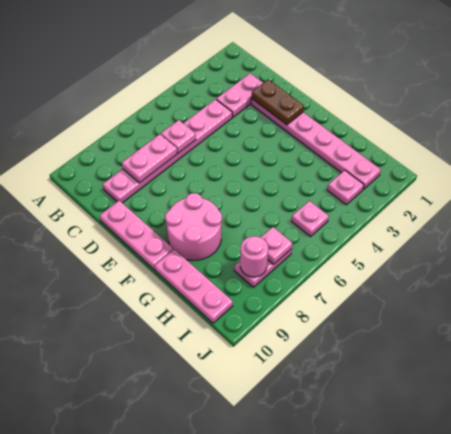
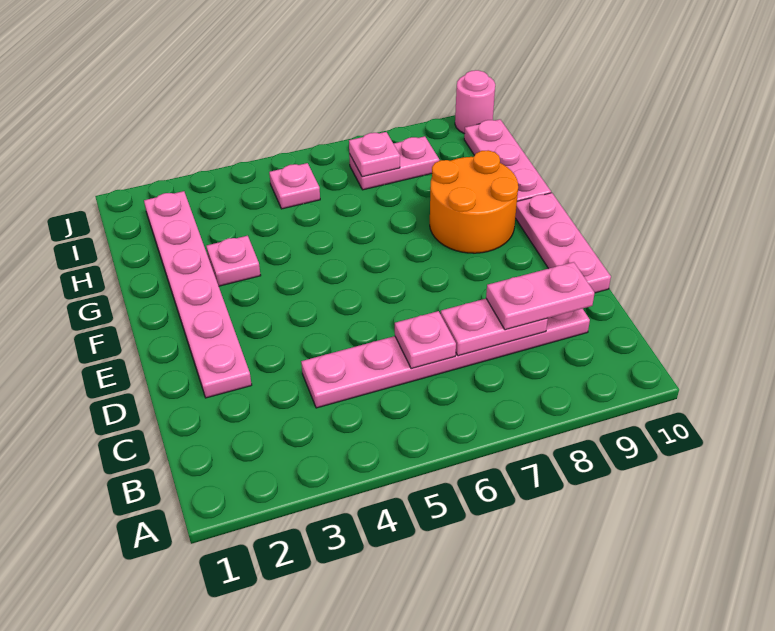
pink plate C2:C3 level 1 -> pink plate C8:C9 level 3
brown plate D2:E2 level 2 -> none
pink round brick F8:G9 level 1 -> orange round brick F8:G9 level 1
pink plate I3 level 1 -> pink plate G3 level 1
pink round brick I8 level 2 -> pink round brick J10 level 1

